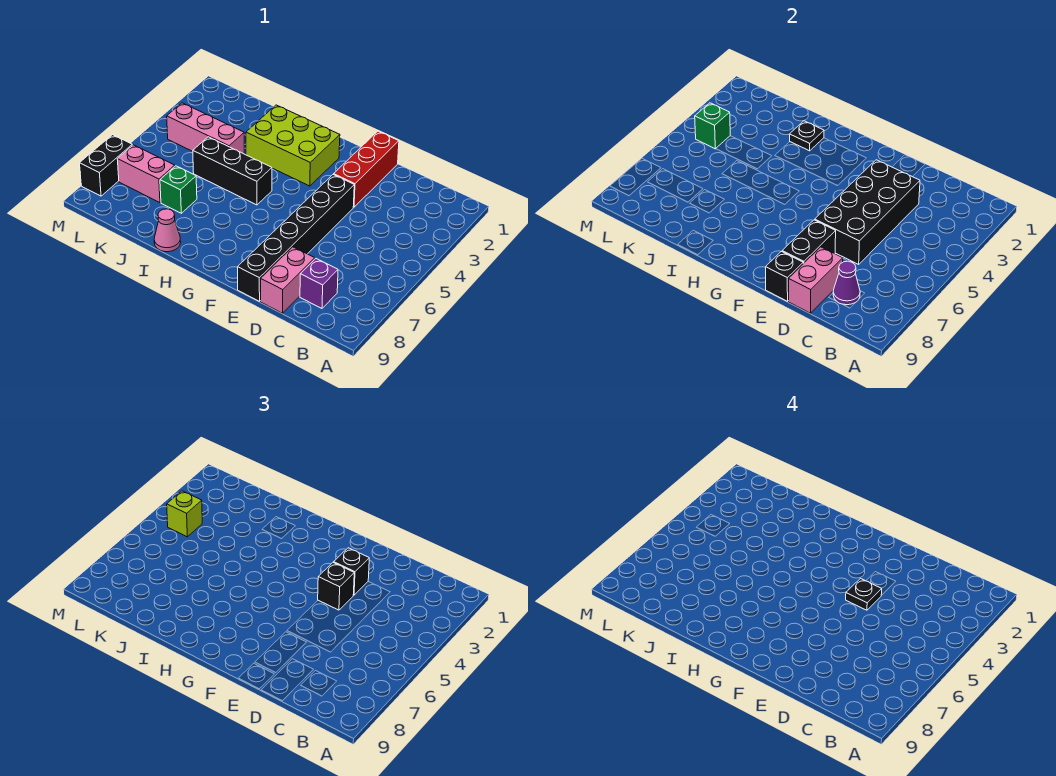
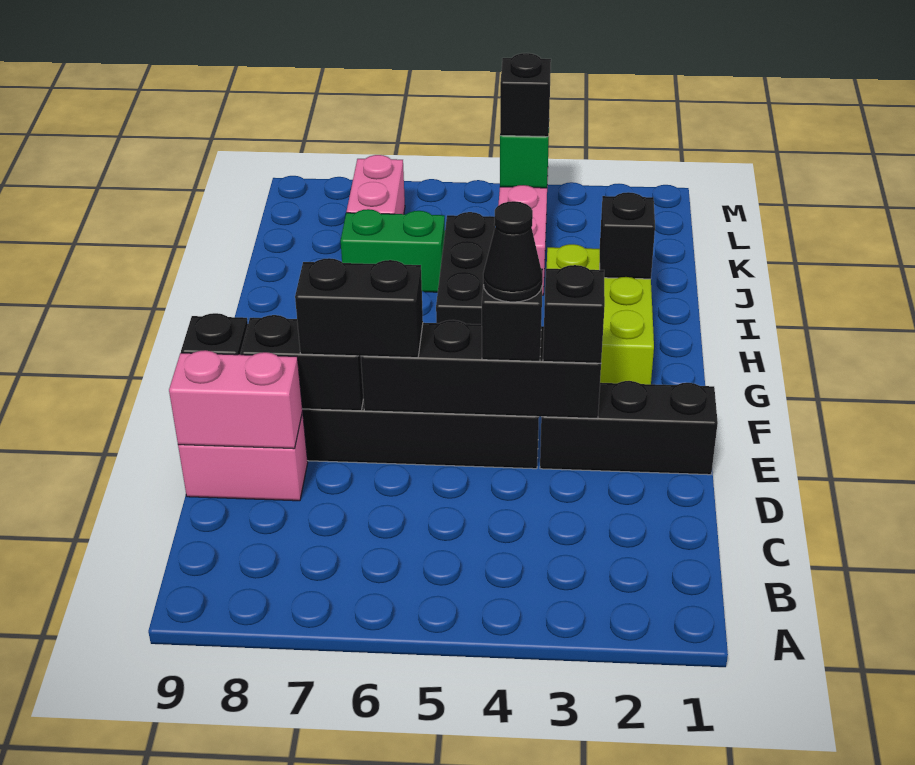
purple brick C8 level 1 -> none
purple cone C8 level 2 -> none
black brick D3:E6 level 2 -> black brick E3:E6 level 2
red brick E1:E3 level 1 -> black brick E1:E3 level 1
black plate E4 level 4 -> black cone E4 level 4
black plate I2 level 2 -> black brick I2 level 2
pink cone I9 level 1 -> none
green brick J7 level 1 -> green brick J6:J7 level 1
lime brick L4 level 3 -> black brick L4 level 3
black brick M7:M8 level 1 -> black brick E6:E7 level 3

